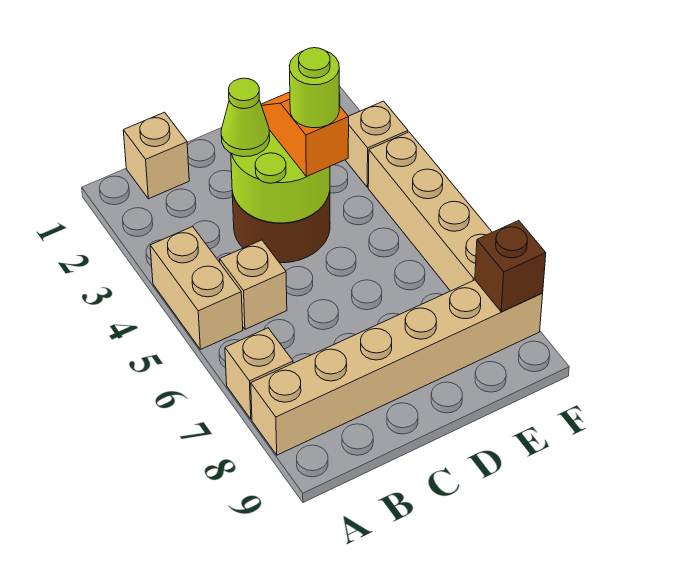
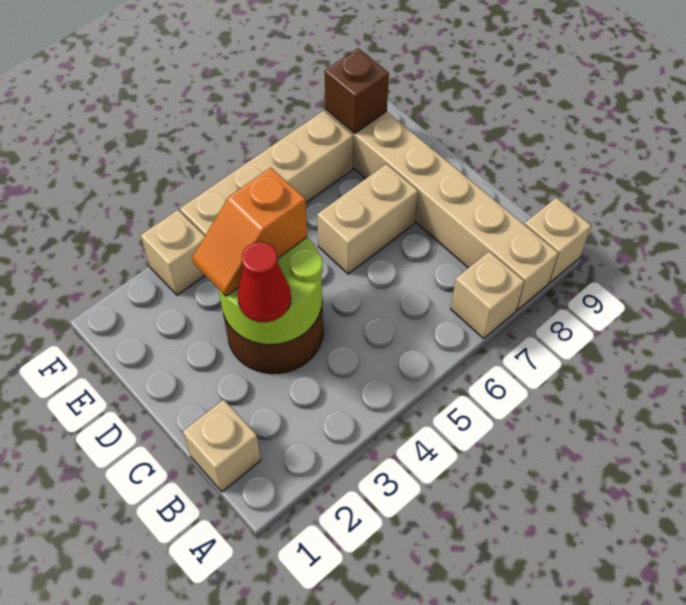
tan brick A4:A5 level 1 -> tan brick D6:D7 level 1
tan brick B5 level 1 -> tan brick A9 level 1
lime cone C3 level 3 -> red cone C3 level 3
lime round brick D4 level 4 -> none

